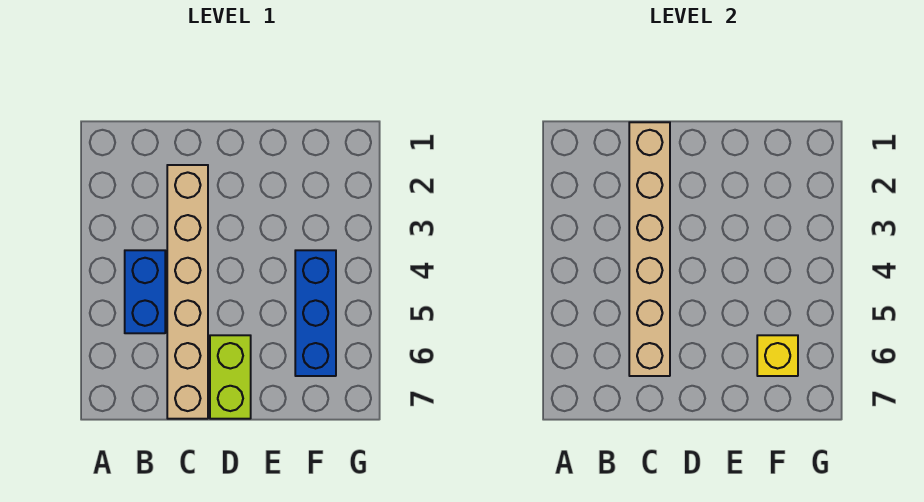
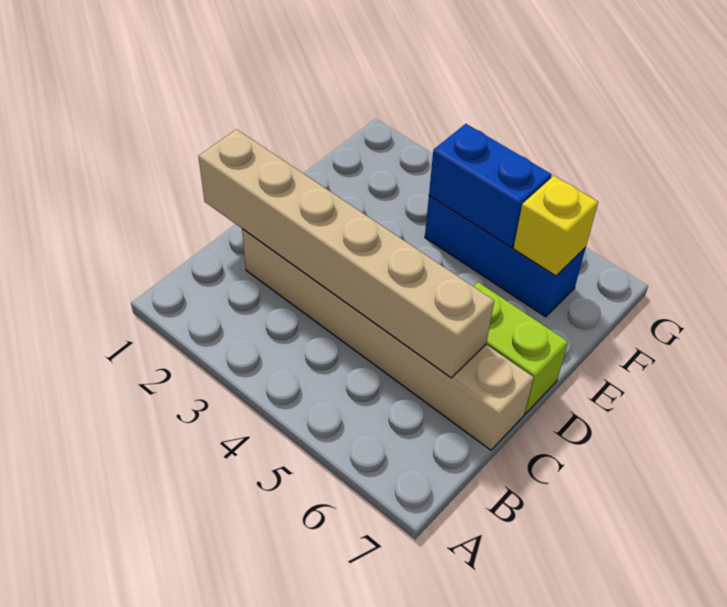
blue brick B4:B5 level 1 -> blue brick F4:F5 level 2

